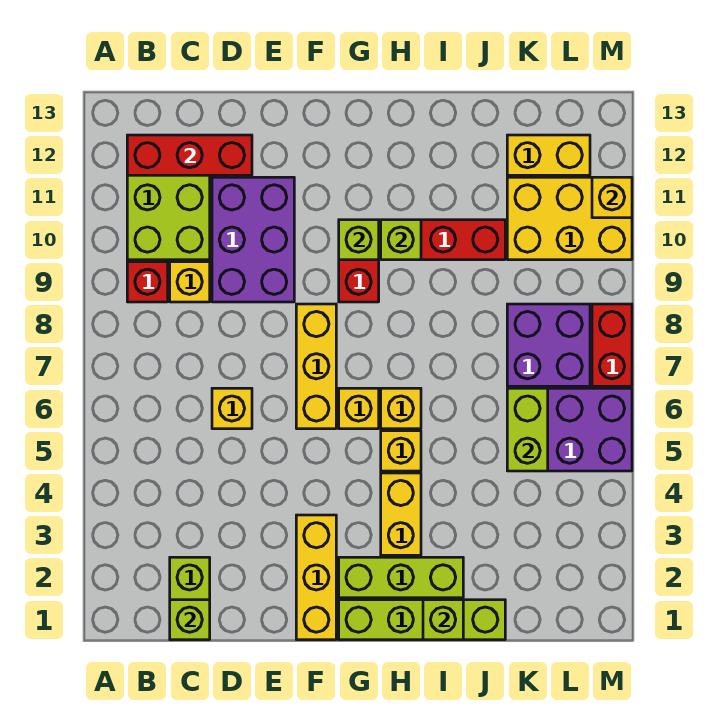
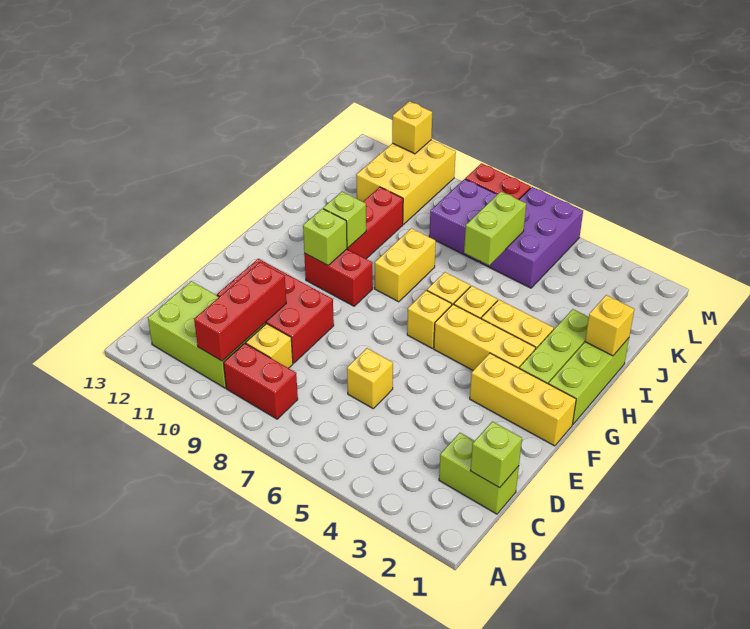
red brick B9 level 1 -> red brick B8:B9 level 1
red brick B12:D12 level 2 -> red brick B10:D10 level 2
purple brick D9:E11 level 1 -> red brick D9:E11 level 1
yellow brick F6:F8 level 1 -> yellow brick G3:G5 level 1
lime brick G1:J1 level 1 -> lime brick G1:I1 level 1
lime brick I1 level 2 -> yellow brick I1 level 2
lime brick K5:K6 level 2 -> lime brick J6:K6 level 2
yellow brick K12:L12 level 1 -> yellow brick H8:I8 level 1

